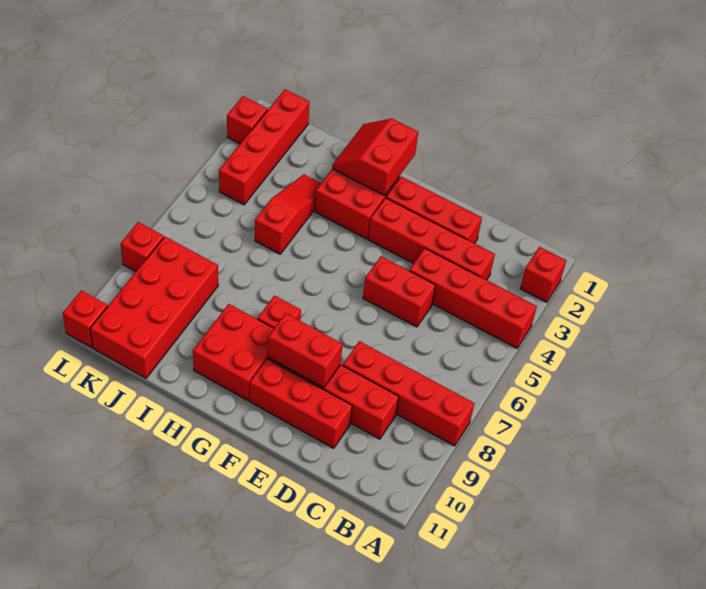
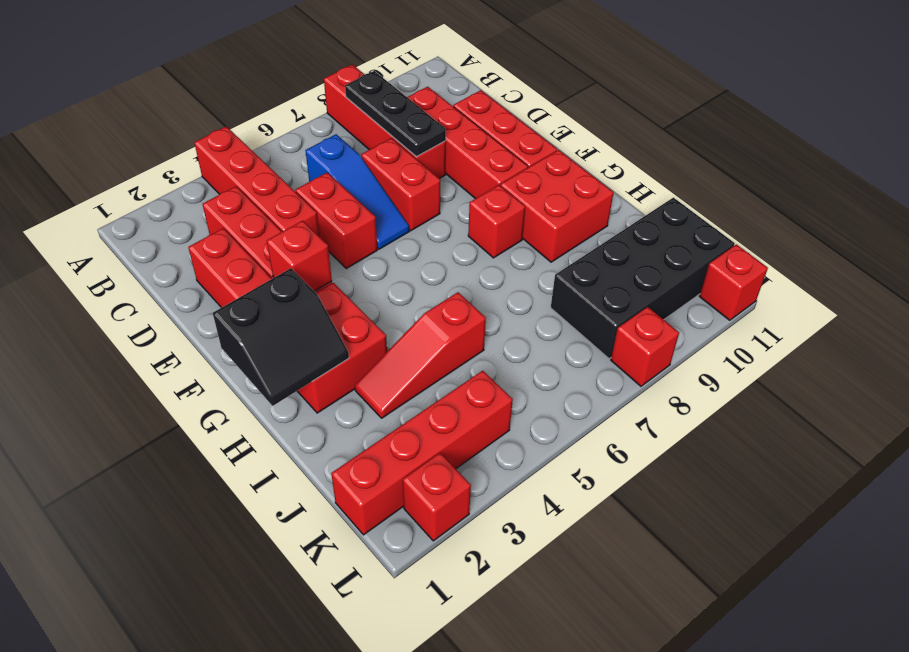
red brick A2 level 1 -> red brick F3 level 2
none -> black plate B8:D8 level 2
none -> blue slope C6:E6 level 1 top C
red brick E9:F9 level 2 -> red brick D7:E7 level 1
red slope G1:H2 level 2 top G -> black slope G1:H2 level 2 top G
red brick J8:K11 level 1 -> black brick J8:K11 level 1

